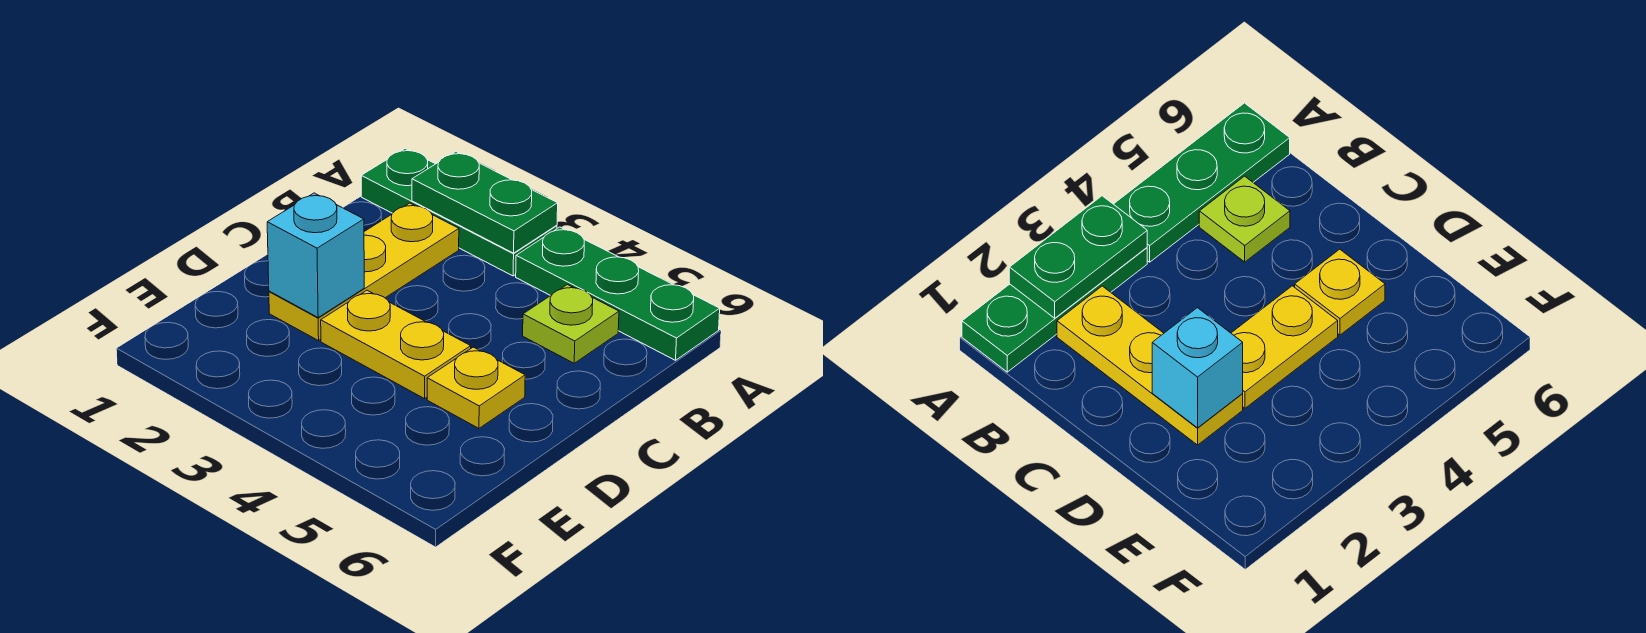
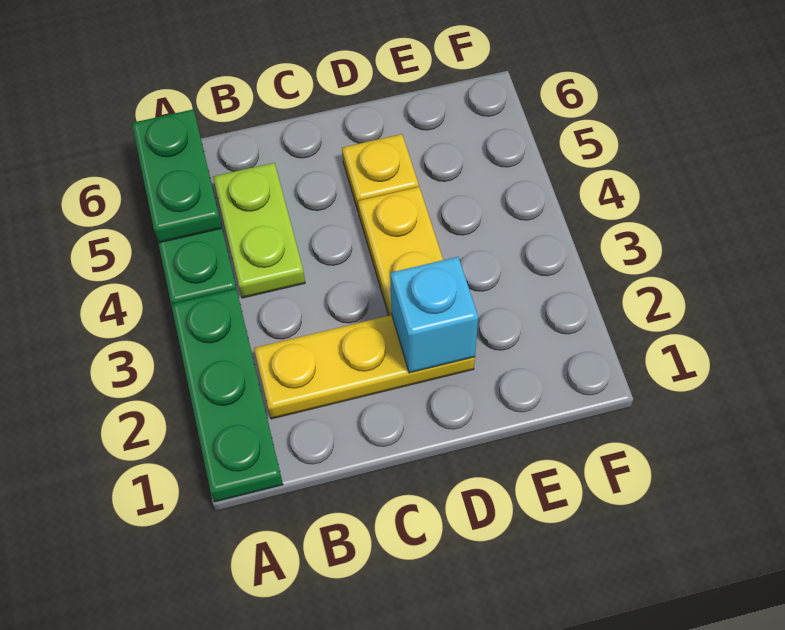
green plate A2:A3 level 2 -> green plate A5:A6 level 2
lime plate B5 level 1 -> lime plate B4:B5 level 1

